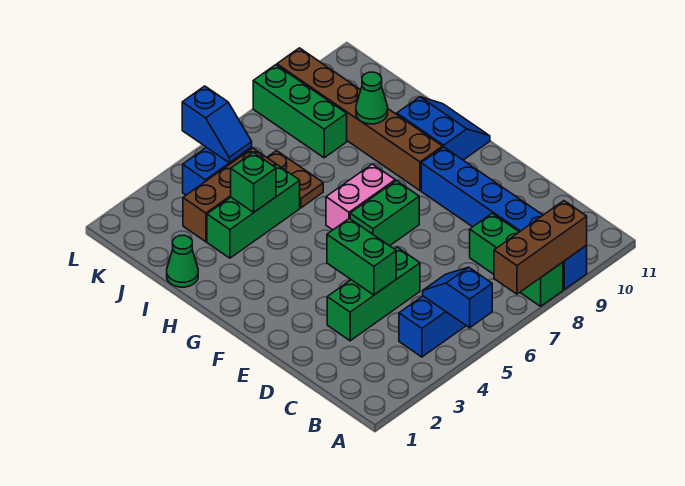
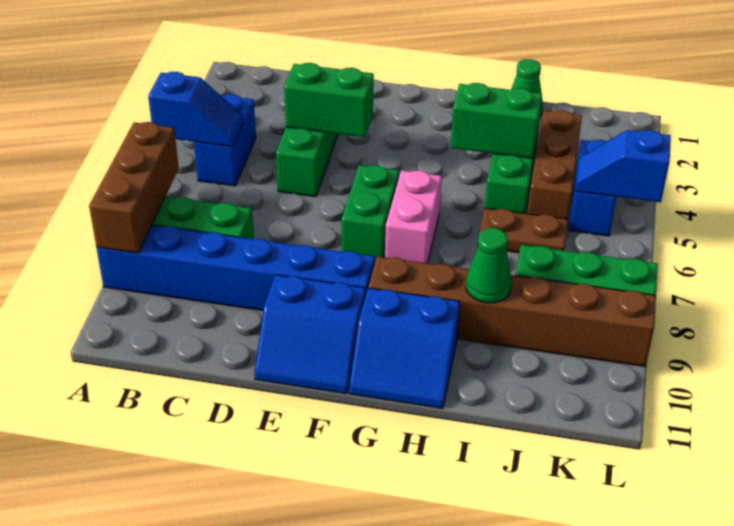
none -> blue slope E10:F11 level 1 top 10
green brick I4 level 2 -> green brick H4:I4 level 2

